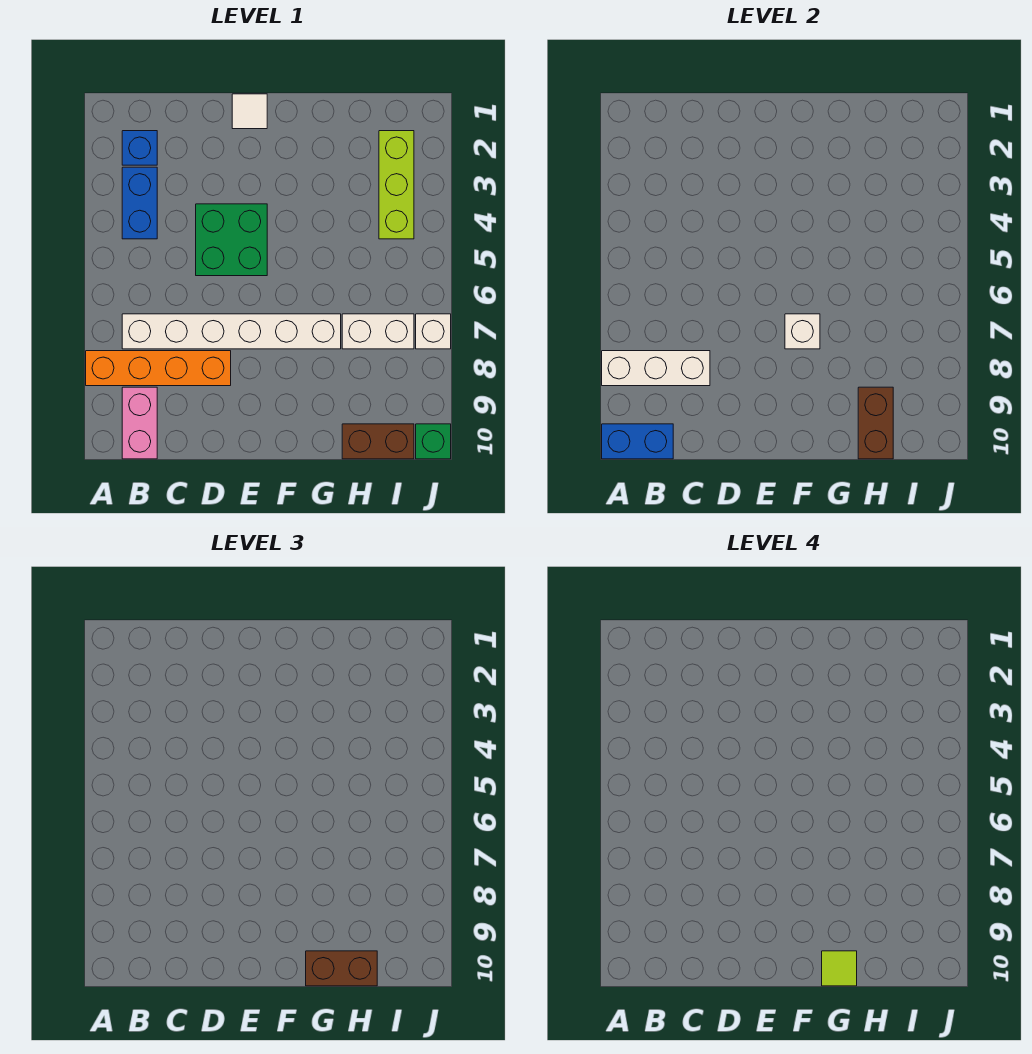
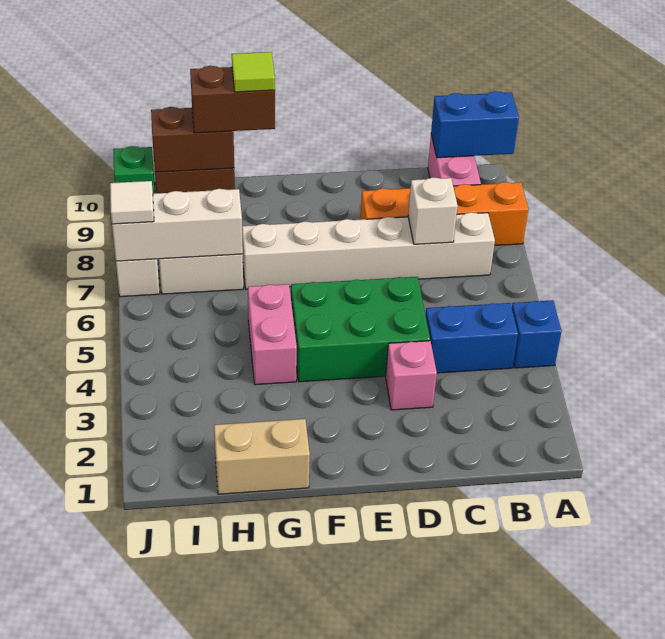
white brick A8:C8 level 2 -> white brick H7:J7 level 2
blue brick B2 level 1 -> blue brick A4 level 1
blue brick B3:B4 level 1 -> blue brick B4:C4 level 1
none -> pink brick D3 level 1
green brick D4:E5 level 1 -> green brick D4:F5 level 1
white tile E1 level 1 -> white tile J7 level 3
white brick F7 level 2 -> white brick C7 level 2
none -> tan brick G1:H1 level 1
none -> pink brick G4:G5 level 1
brown brick H9:H10 level 2 -> brown brick H10:I10 level 2
lime brick I2:I4 level 1 -> none

